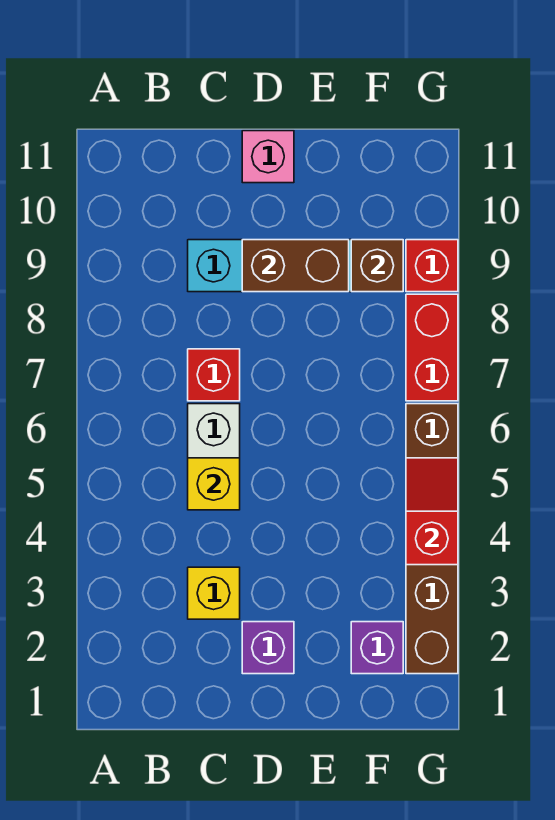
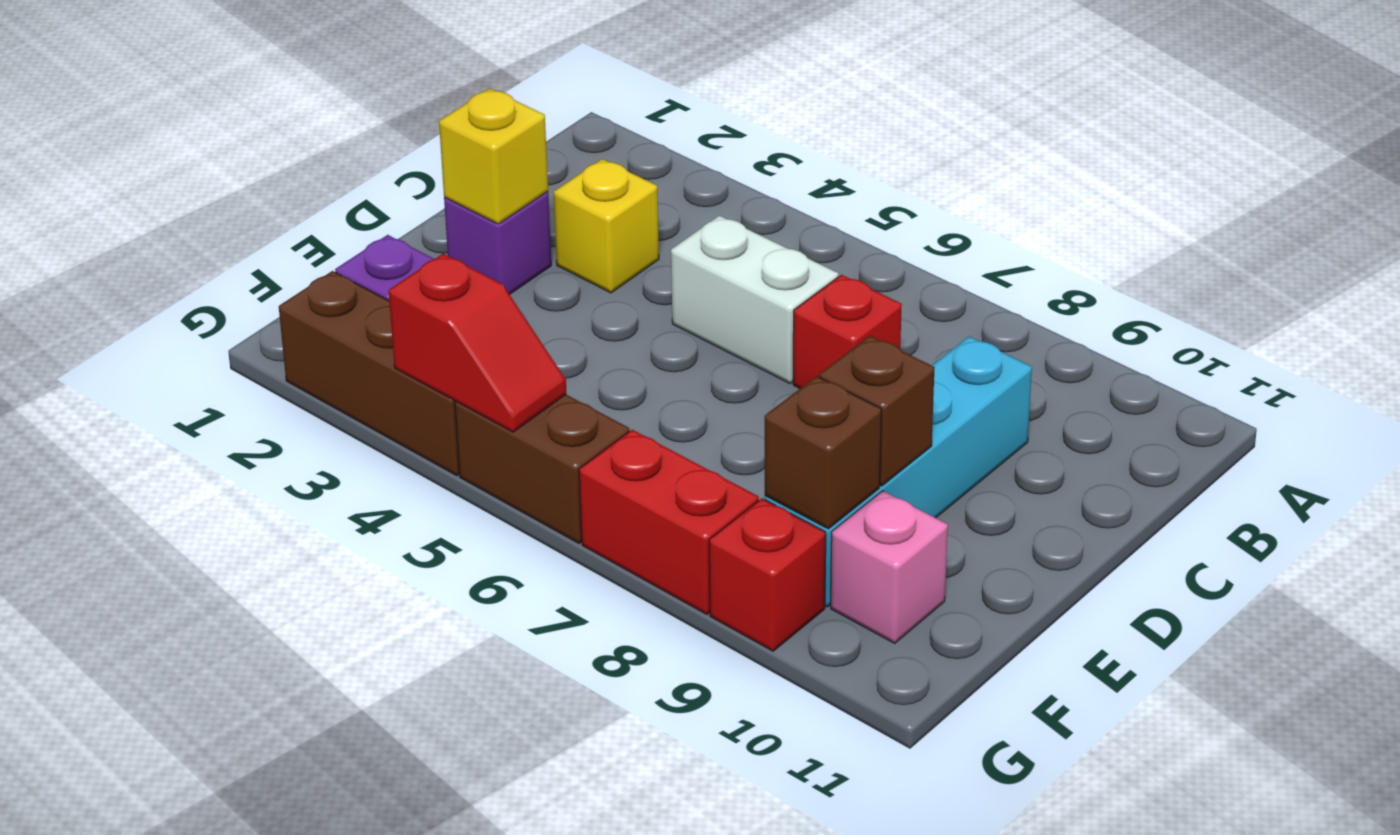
yellow brick C5 level 2 -> yellow brick D2 level 2
brown brick D9:E9 level 2 -> brown brick E9 level 2
pink brick D11 level 1 -> pink brick F10 level 1

